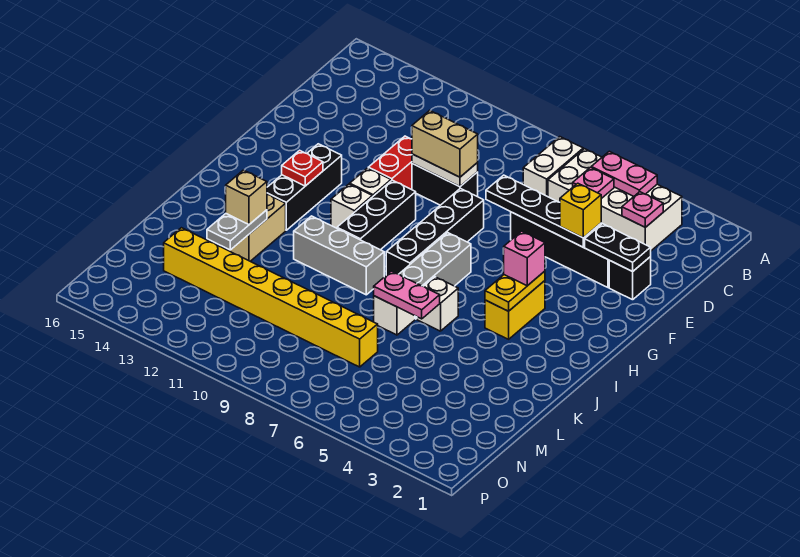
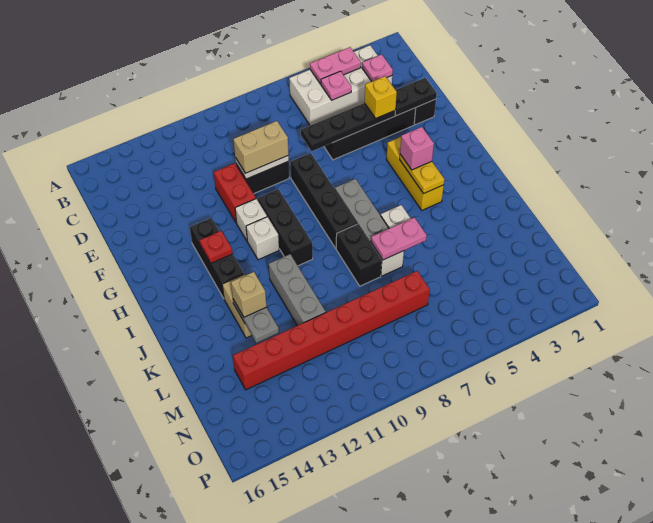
white brick B7:C7 level 1 -> none
yellow brick H4:I4 level 1 -> yellow brick G4:I4 level 1
none -> black brick J8:K8 level 1
grey brick J9:J11 level 1 -> grey brick J11:L11 level 1
yellow brick M7:M14 level 1 -> red brick M7:M14 level 1

